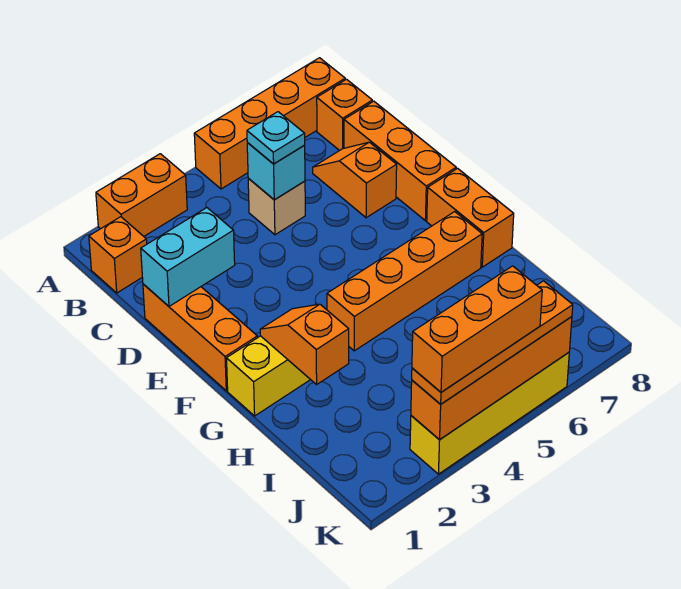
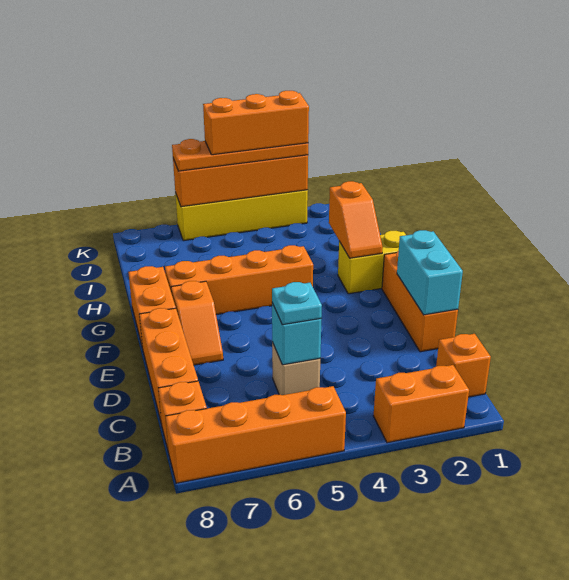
orange slope C7:D7 level 1 top D -> orange slope E7:F7 level 1 top F
cyan brick D1:D2 level 2 -> cyan brick D1:E1 level 2

